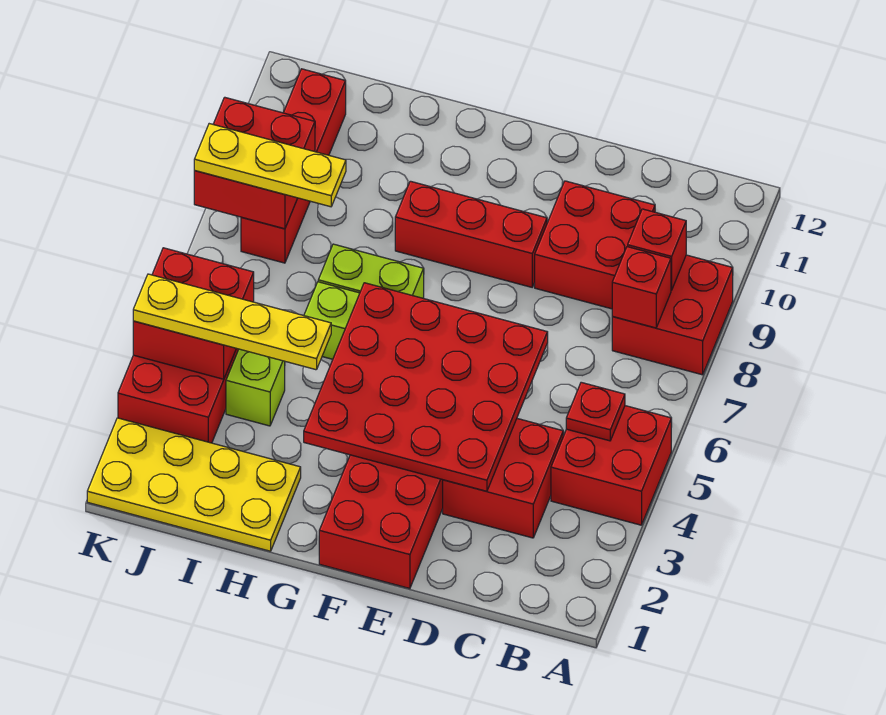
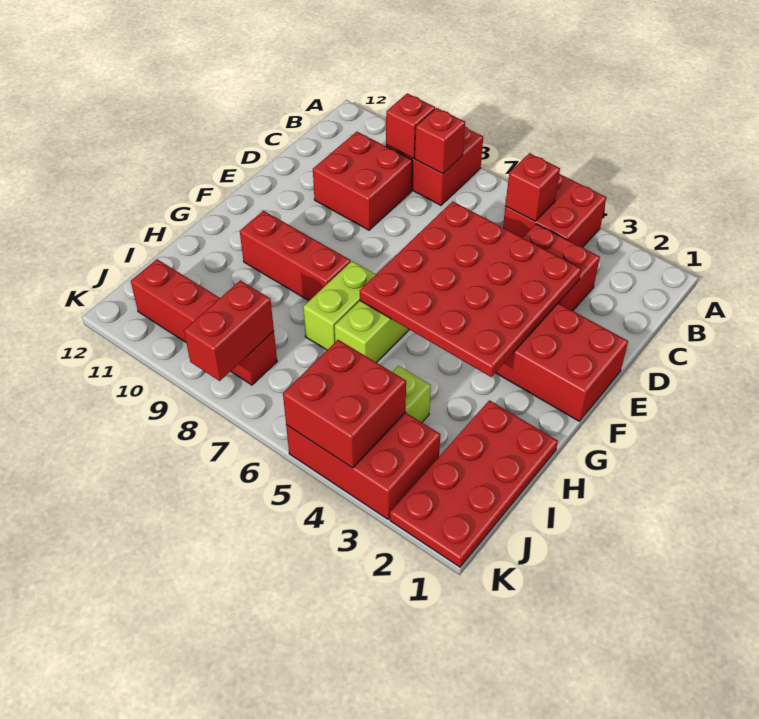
red plate B5 level 2 -> red brick B5 level 2
red brick E9:G9 level 1 -> red brick G8:G10 level 1
yellow plate H1:K2 level 1 -> red plate H1:K2 level 1
yellow plate H4:K4 level 3 -> none
yellow plate I8:K8 level 3 -> none
red brick J8:K9 level 2 -> red brick J8:K8 level 2

